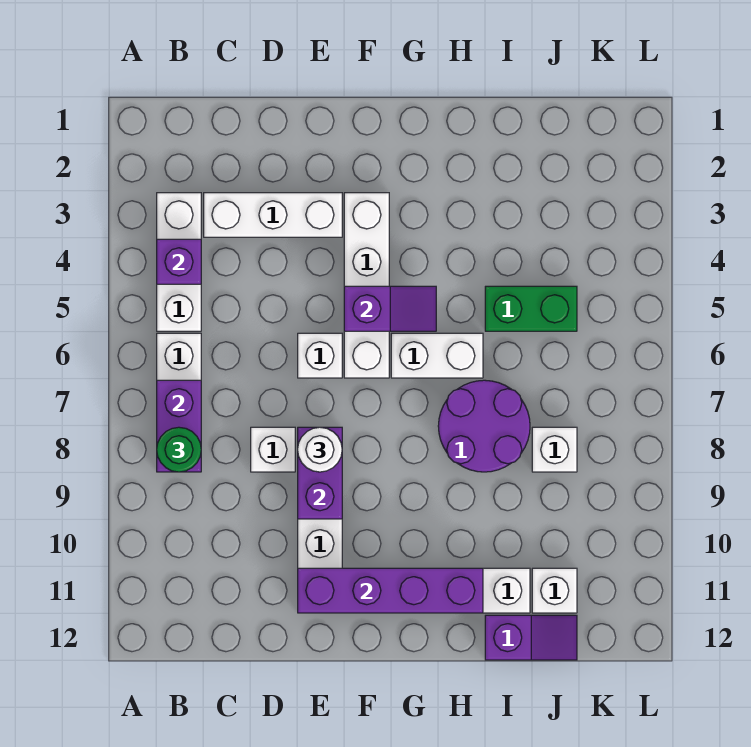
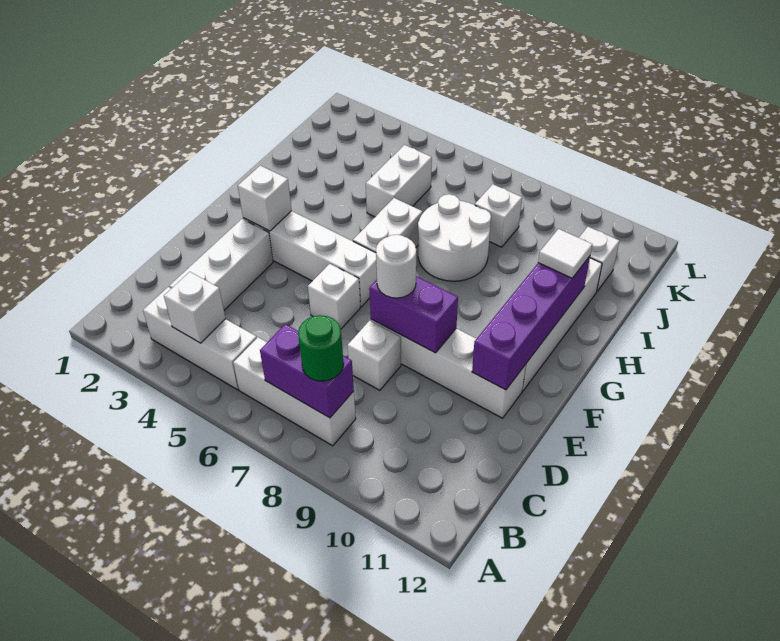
purple brick B4 level 2 -> white brick B4 level 2
none -> white brick F3 level 2
purple slope F5:G5 level 2 top F -> none
purple round brick H7:I8 level 1 -> white round brick H7:I8 level 1
none -> white tile H11 level 3
green brick I5:J5 level 1 -> white brick I5:J5 level 1
purple slope I12:J12 level 1 top I -> none

